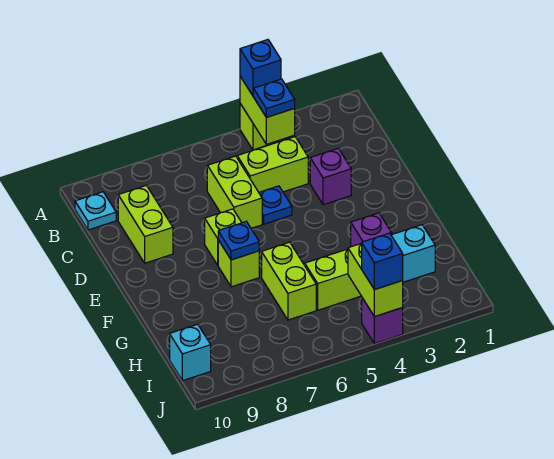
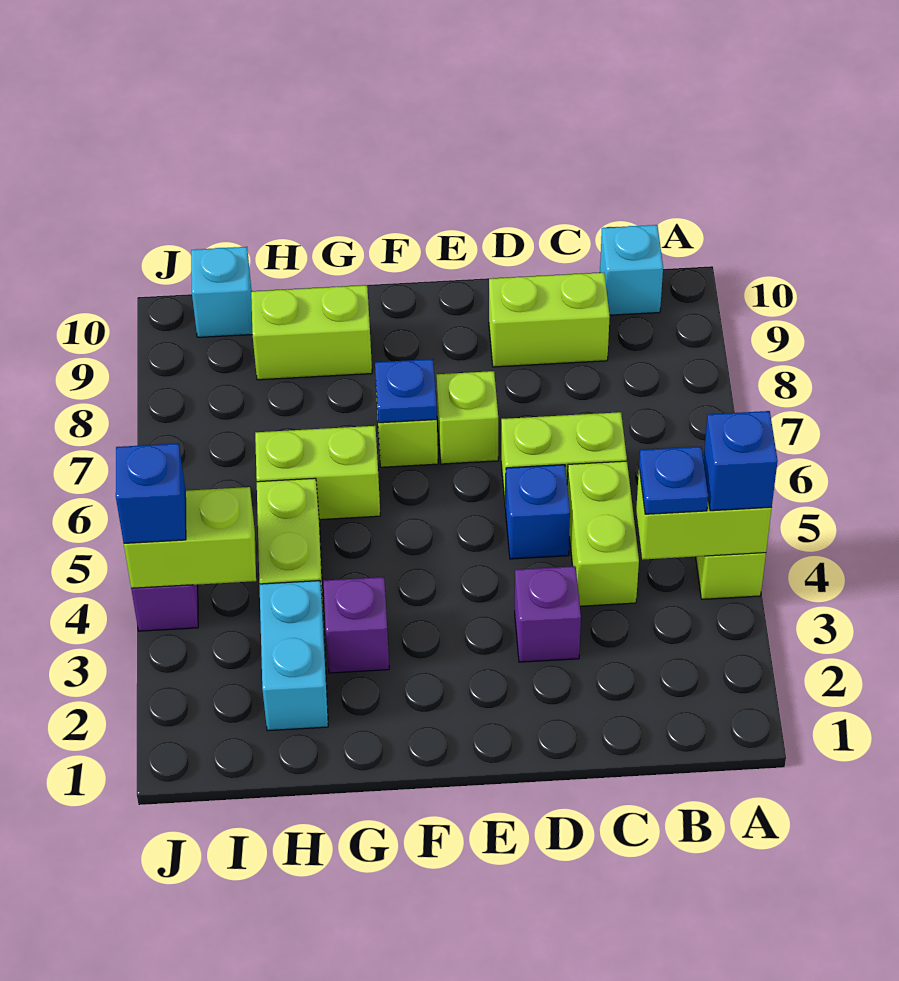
cyan plate B10 level 1 -> cyan brick B10 level 1
blue plate D5 level 1 -> blue brick D5 level 1
none -> lime brick G9:H9 level 1

